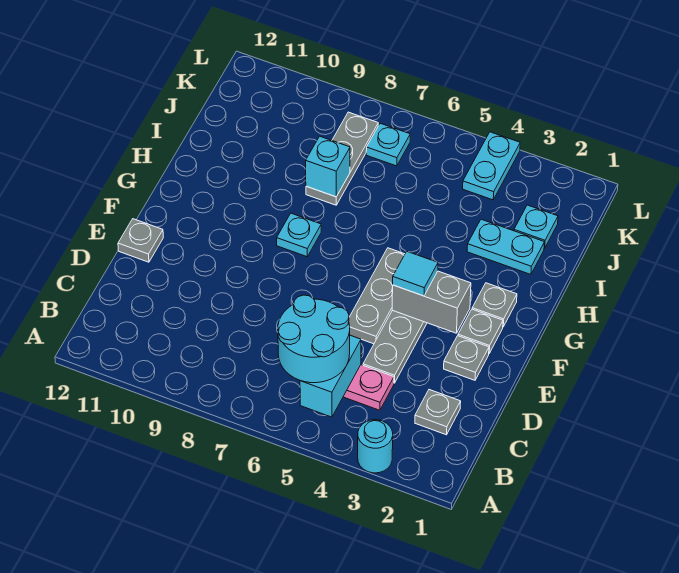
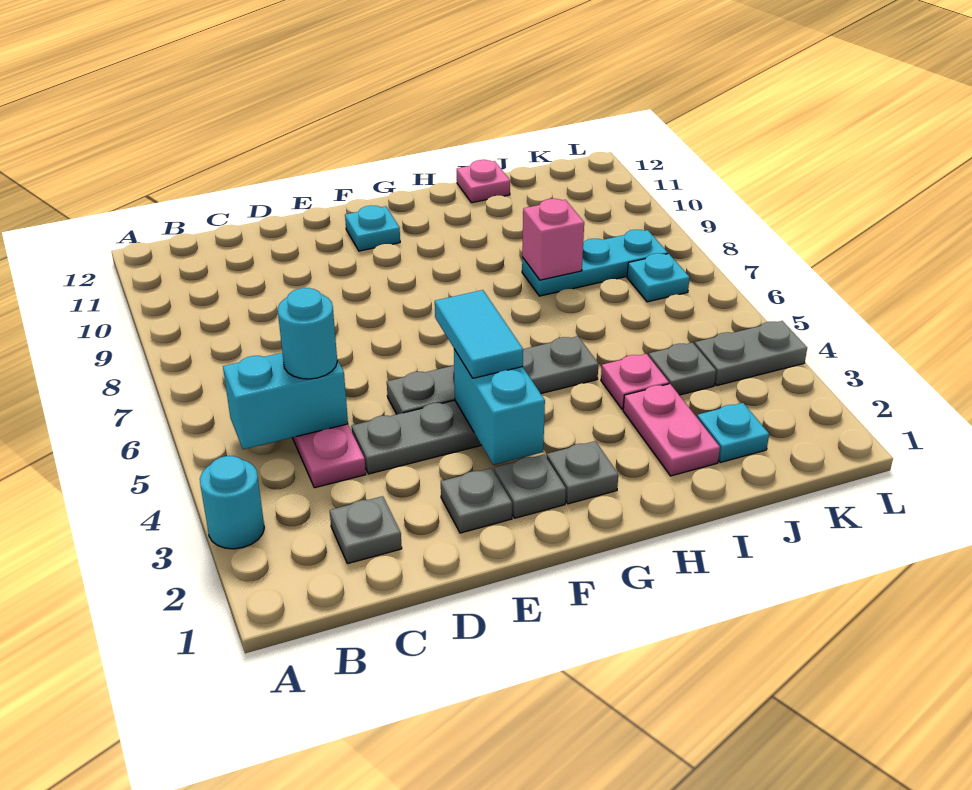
cyan round brick B5:C6 level 3 -> cyan round brick C5 level 3
grey plate E5:G5 level 1 -> grey plate E5:H5 level 1
grey plate E12 level 1 -> grey plate J4 level 1
grey brick F3:F4 level 2 -> cyan brick F3:F4 level 2
cyan tile F4 level 3 -> cyan tile F4:F5 level 3
cyan plate G8 level 1 -> cyan plate F11 level 1
cyan plate I2:I3 level 1 -> pink plate I2:I3 level 1
none -> pink plate I4 level 1
grey plate I8:K8 level 1 -> cyan plate I8:K8 level 1
cyan brick I8 level 2 -> pink brick I8 level 2
none -> pink plate I12 level 1
cyan plate K4:L4 level 1 -> grey plate K4:L4 level 1

